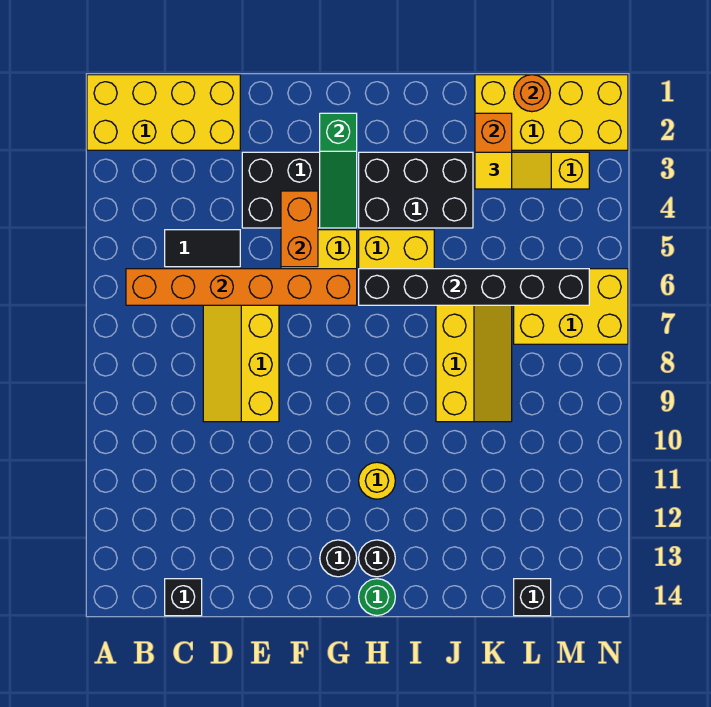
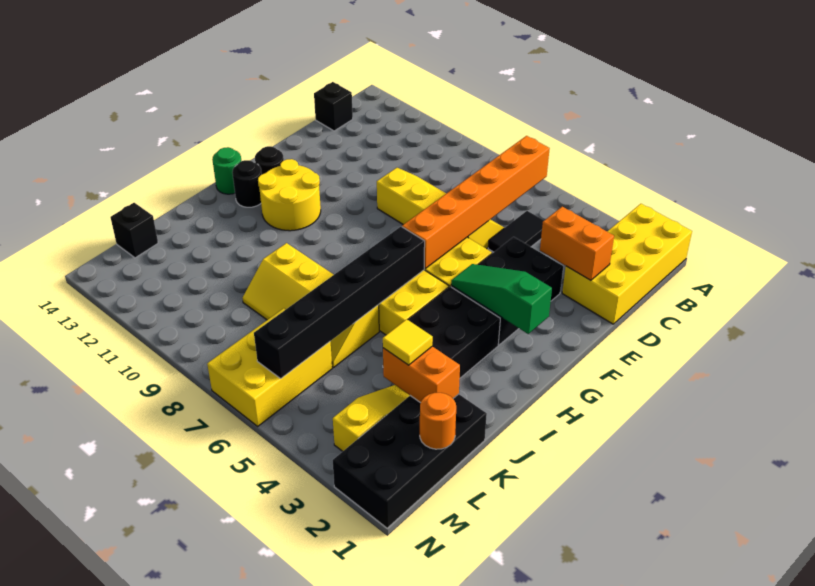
orange brick F4:F5 level 2 -> orange brick D2:D3 level 2
yellow round brick H11 level 1 -> yellow round brick G11:H12 level 1
yellow brick K1:N2 level 1 -> black brick K1:N2 level 1

